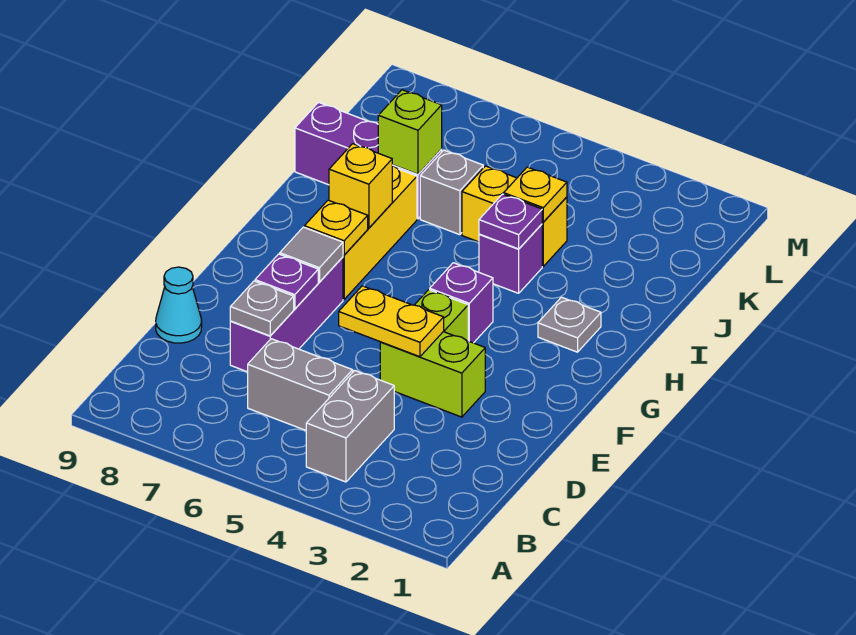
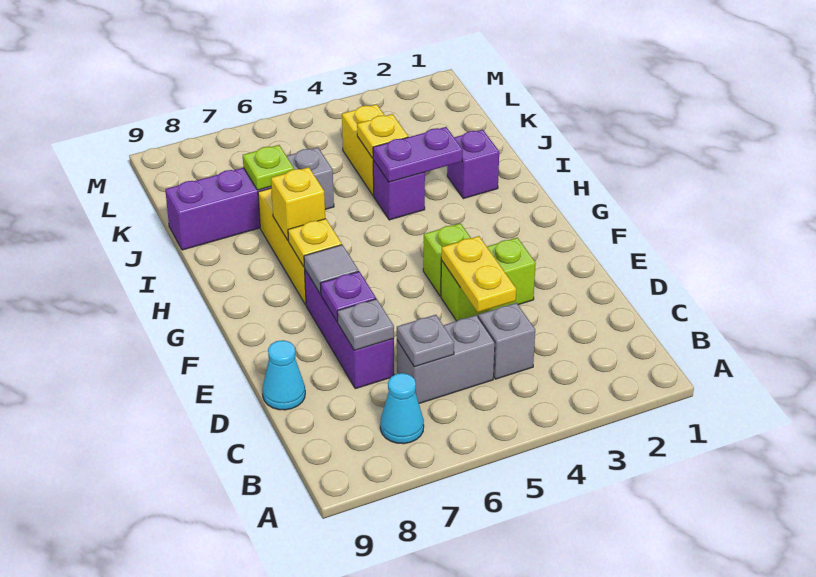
grey brick B4:C4 level 1 -> grey brick C4 level 1
none -> cyan cone B7 level 1
yellow plate E4:E5 level 2 -> yellow plate D4:E4 level 2
purple brick G4 level 1 -> purple brick I2 level 1
grey plate H2 level 1 -> grey plate C6 level 2
purple plate I4 level 2 -> purple plate I3:I4 level 2
yellow brick J4:J5 level 1 -> yellow brick J4:K4 level 1
lime brick J7 level 2 -> lime plate J7 level 2

